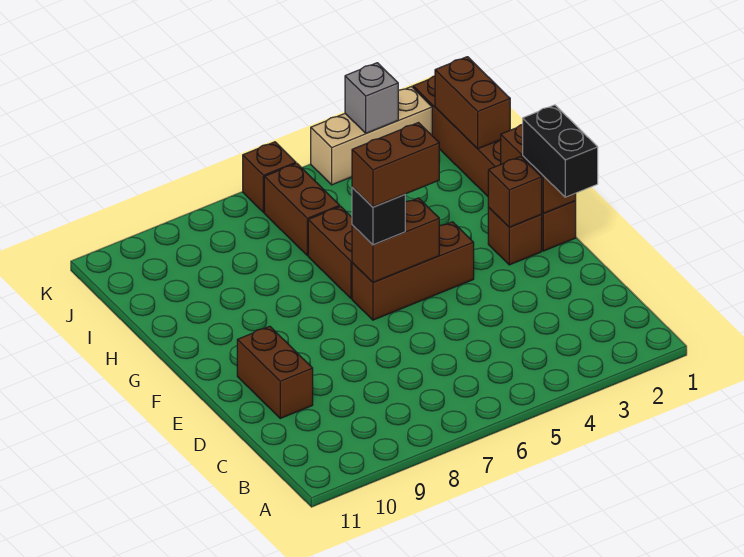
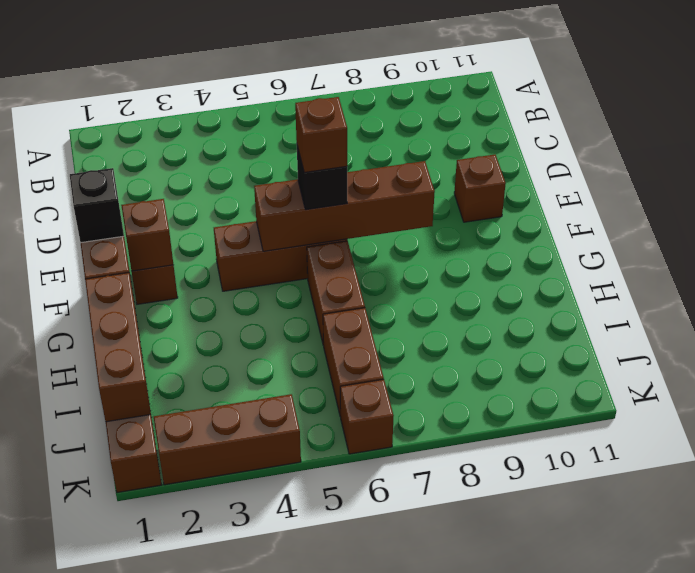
brown brick D10:E10 level 1 -> brown brick E10 level 1
black brick E1:F1 level 3 -> black brick F1 level 3
brown brick F5:F6 level 2 -> brown brick F5:F8 level 2
brown brick F5:F6 level 4 -> brown brick F6 level 4
brown brick I1:J1 level 2 -> brown brick H1:J1 level 2
tan brick K2:K4 level 1 -> brown brick K2:K4 level 1
grey brick K3 level 2 -> none

